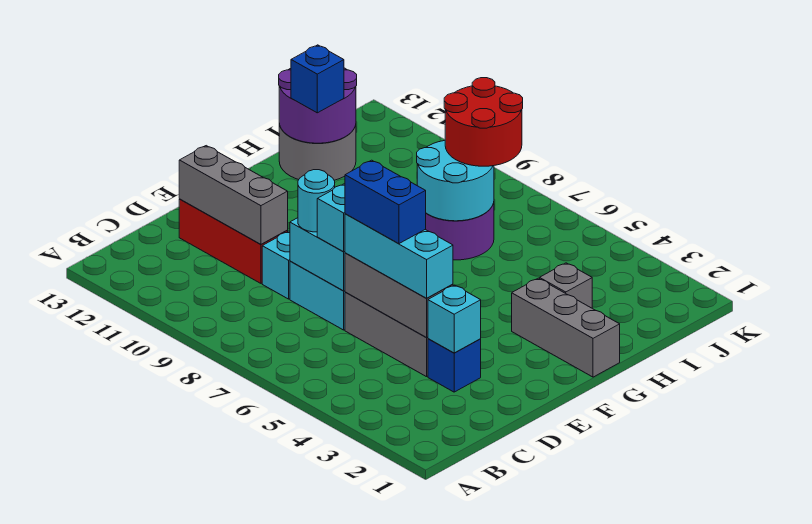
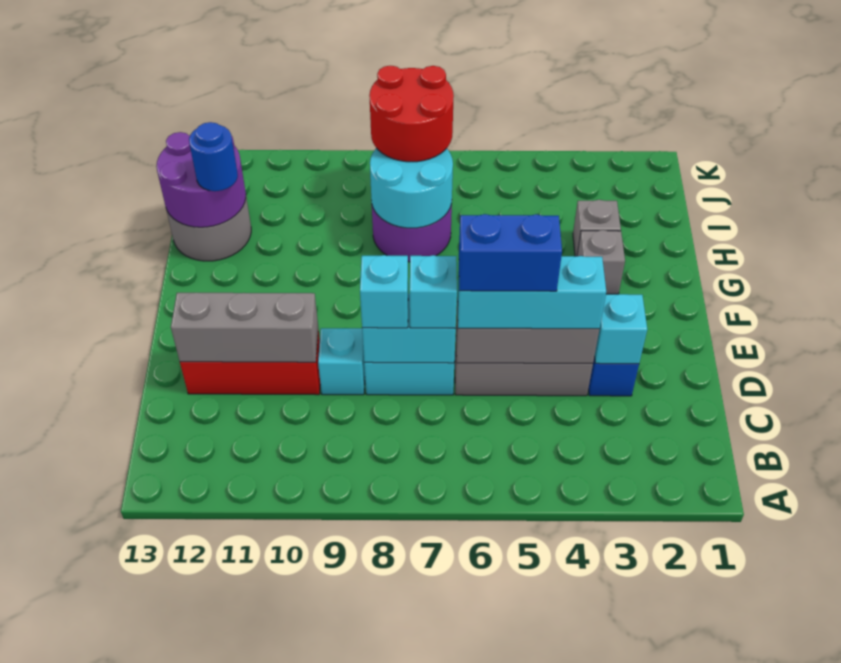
cyan round brick D8 level 3 -> cyan brick D8 level 3
grey brick G1:G3 level 1 -> grey brick G3 level 1
blue brick H12 level 3 -> blue round brick H12 level 3

